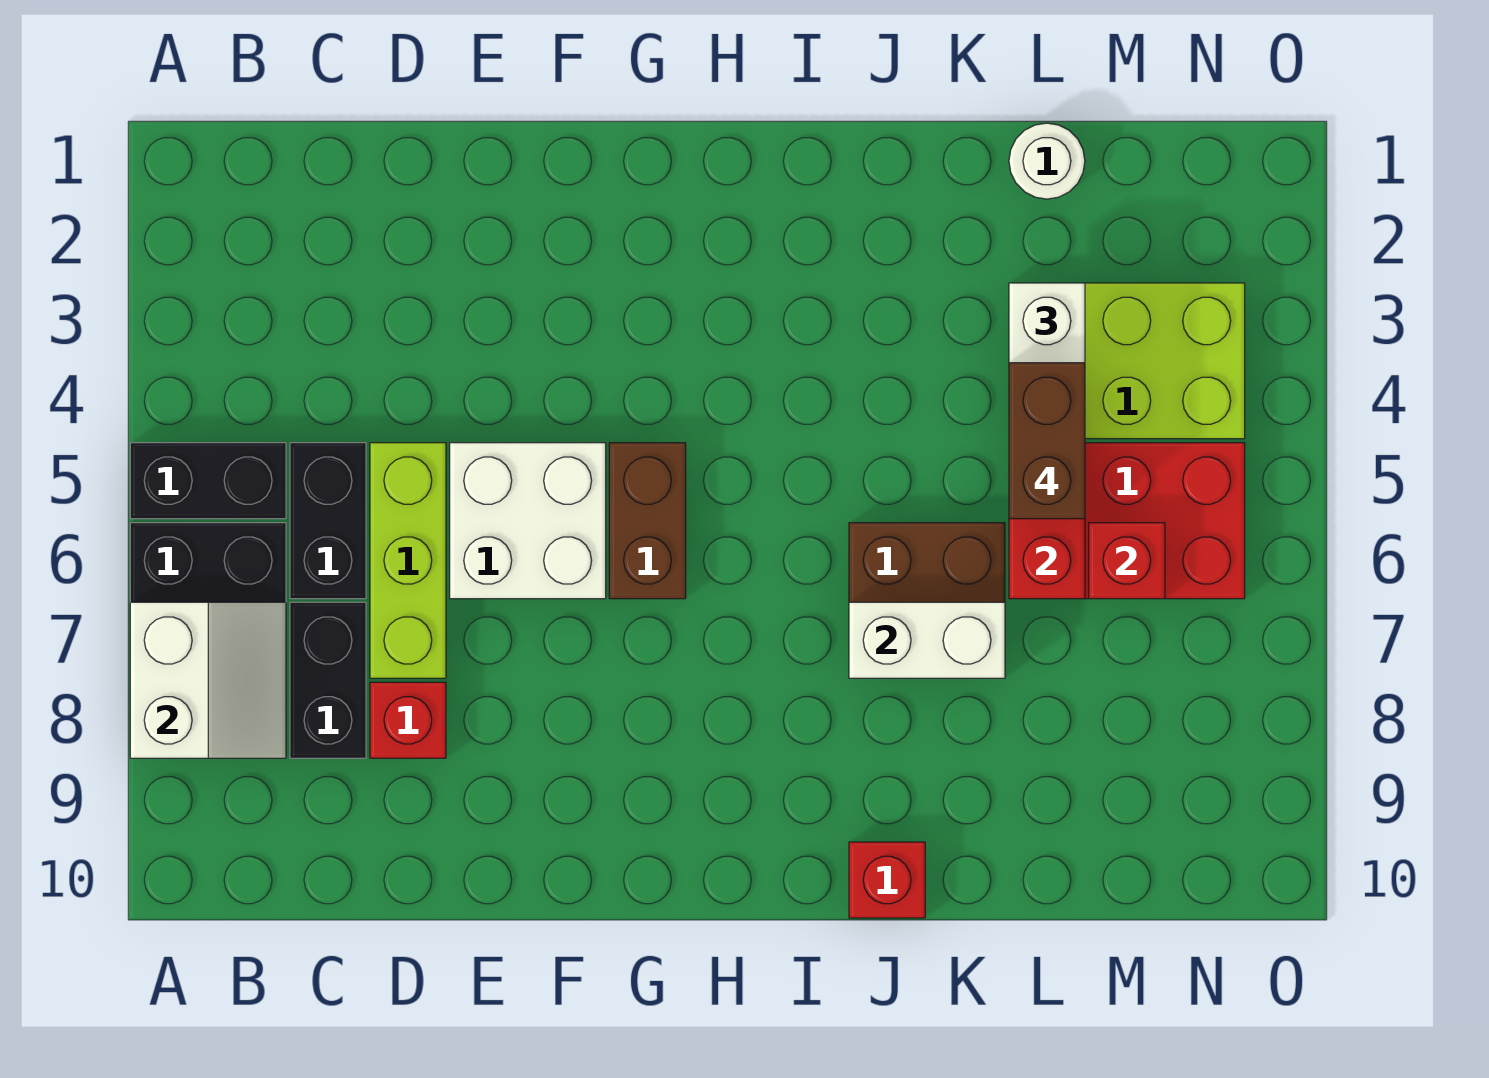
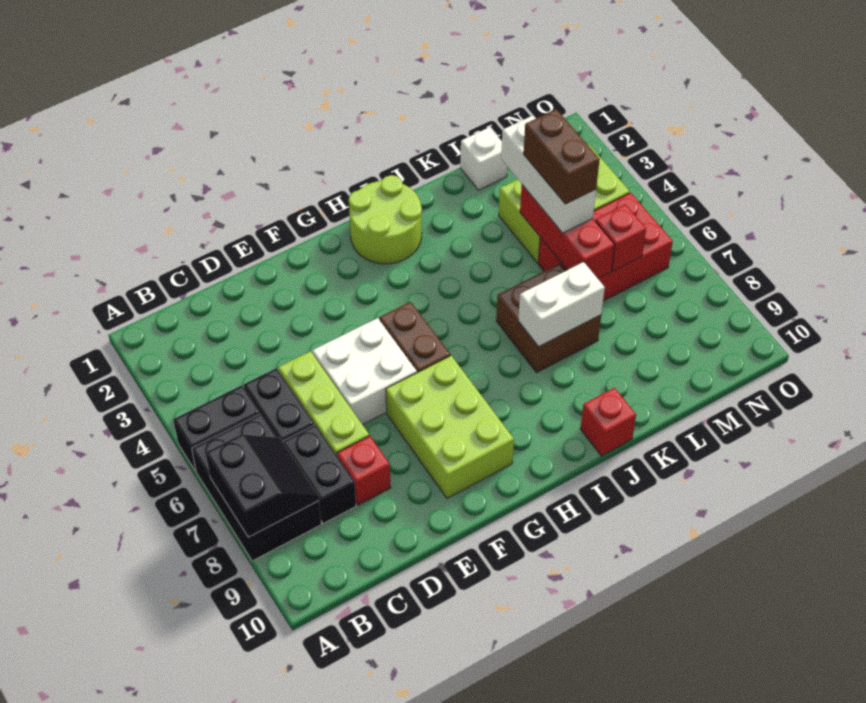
white slope A7:B8 level 2 top A -> black slope A7:B8 level 2 top A
none -> lime brick F7:G9 level 1
none -> lime round brick H1:I2 level 1
white round brick L1 level 1 -> white brick L1 level 1

